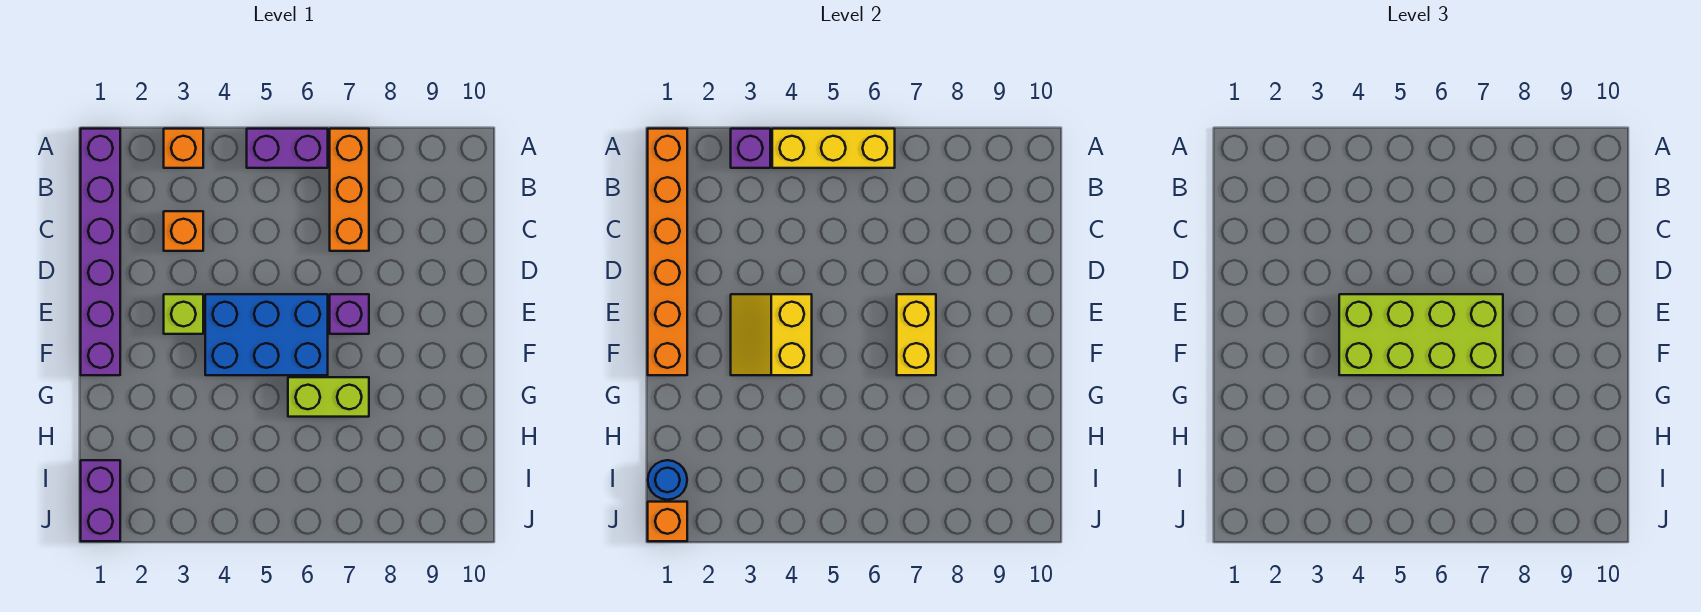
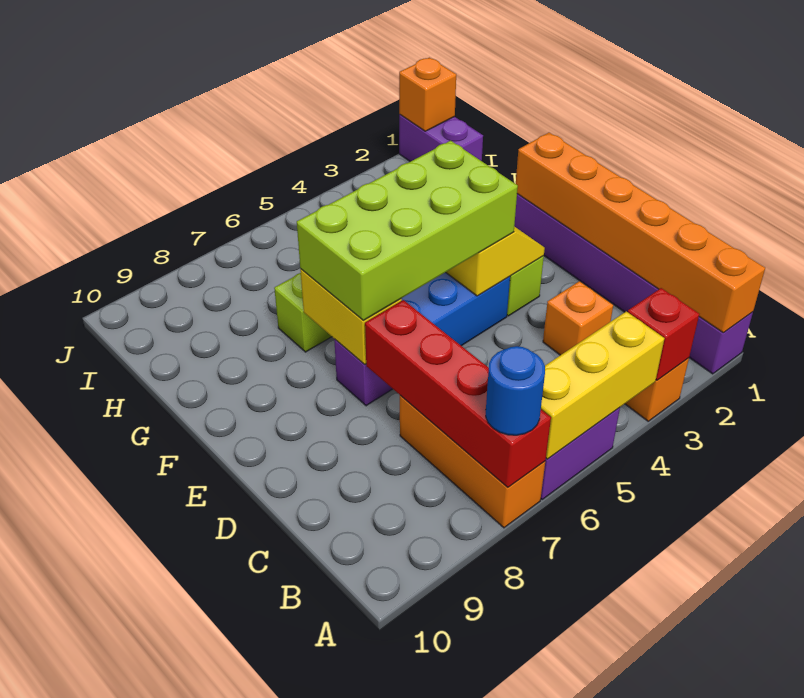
purple brick A3 level 2 -> red brick A3 level 2
none -> red brick A7:D7 level 2
blue round brick I1 level 2 -> blue round brick A7 level 3

